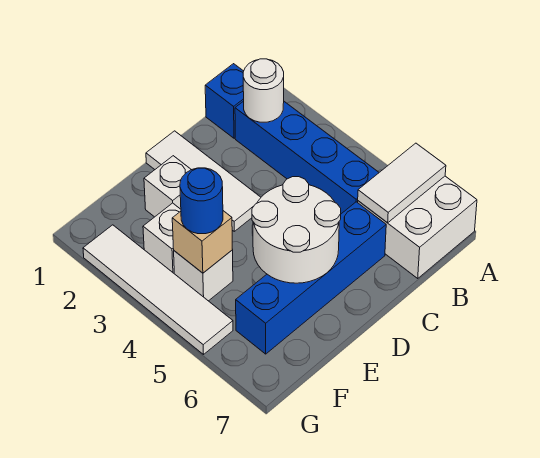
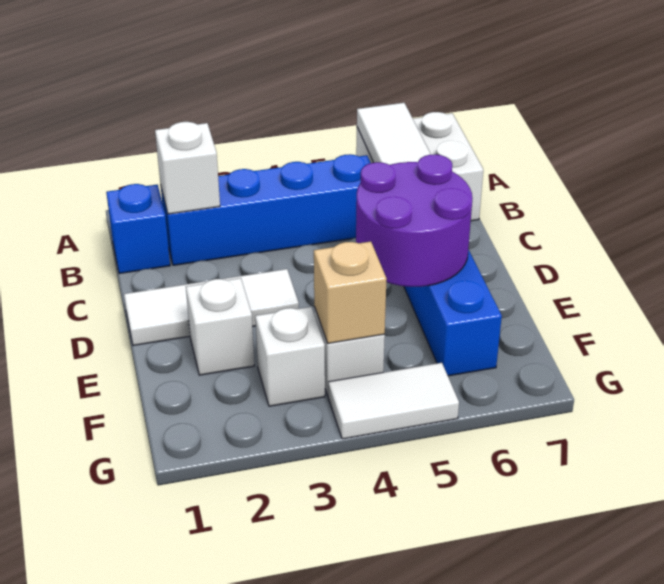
white round brick B2 level 2 -> white brick B2 level 2
white round brick D5:E6 level 2 -> purple round brick D5:E6 level 2
blue round brick F4 level 3 -> none
white tile G2:G5 level 1 -> white tile G4:G5 level 1

